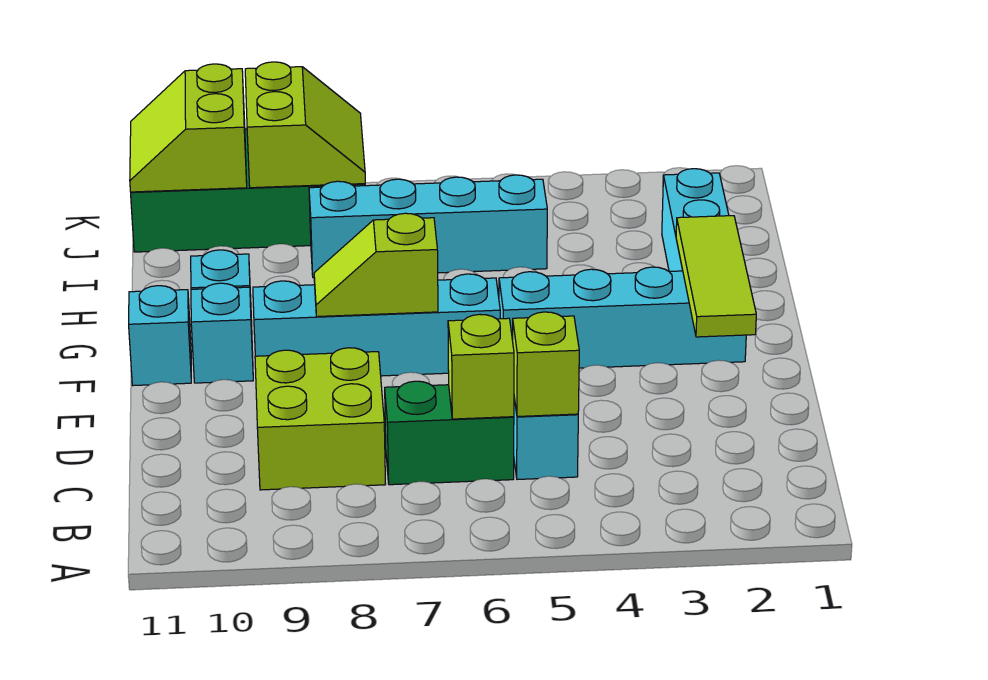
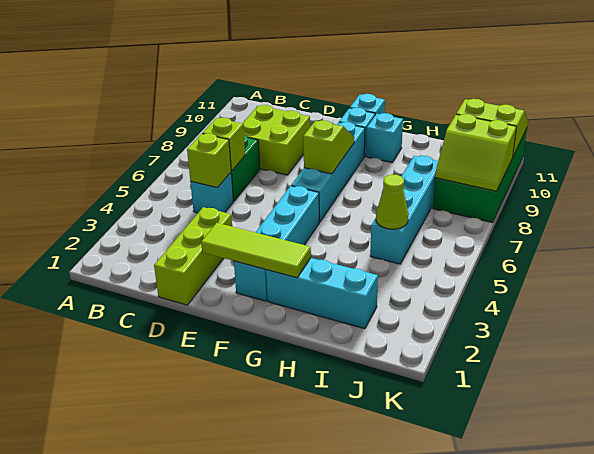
none -> lime brick D1:D3 level 1
none -> lime cone I5 level 2

